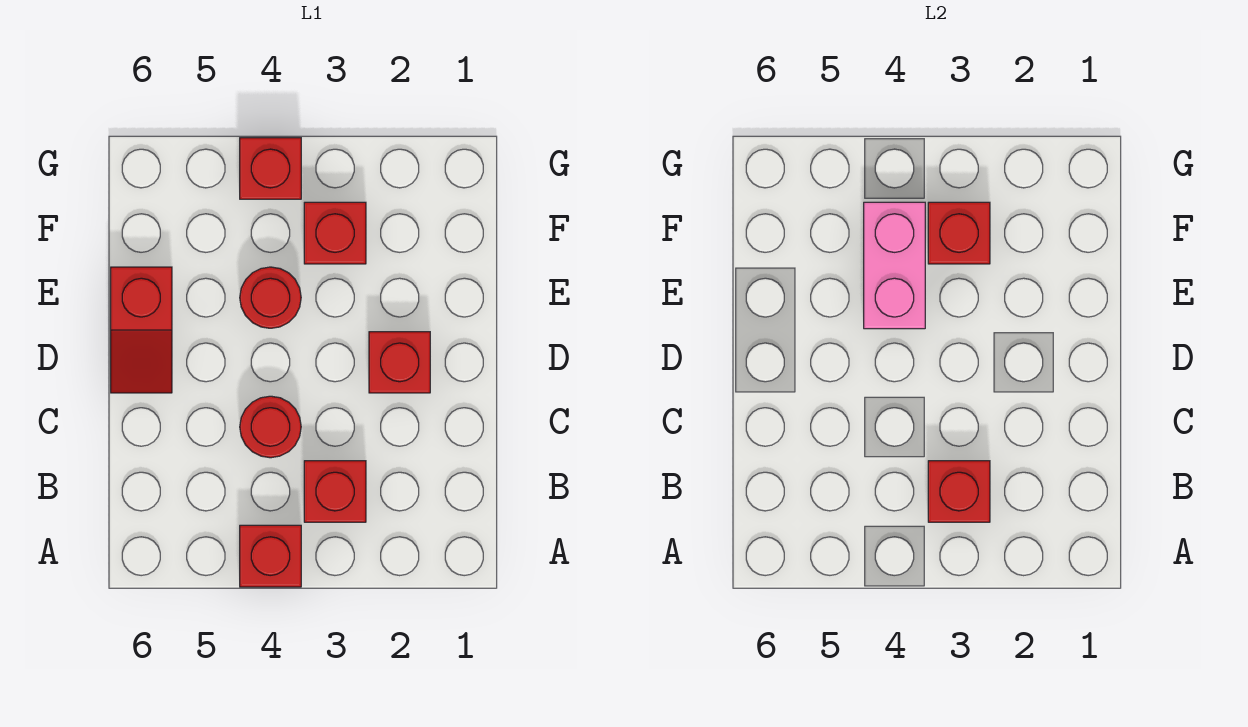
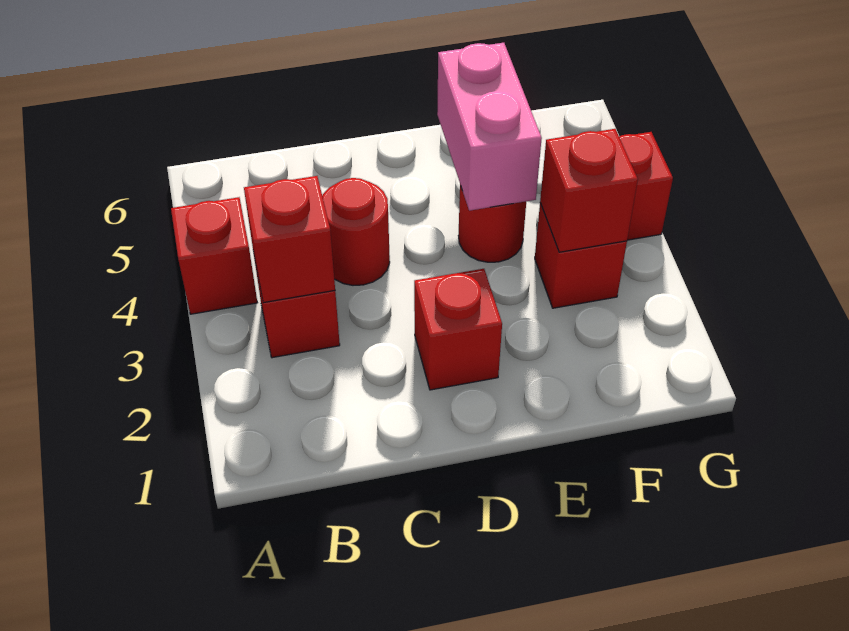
red slope D6:E6 level 1 top E -> none
pink brick E4:F4 level 2 -> pink brick E4:E5 level 2

